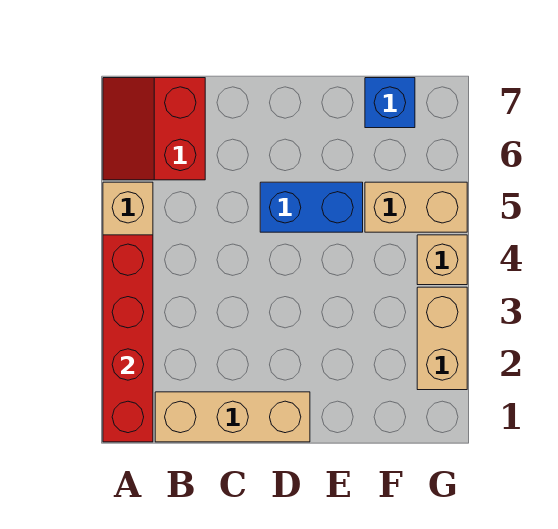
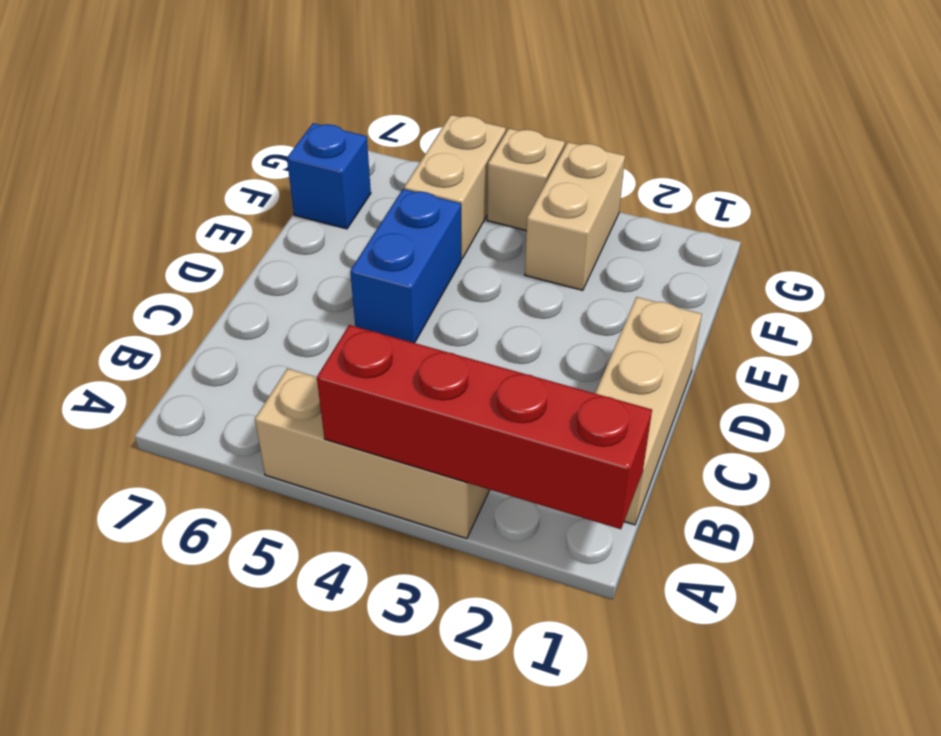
red slope A6:B7 level 1 top B -> none
tan brick G2:G3 level 1 -> tan brick F3:G3 level 1

